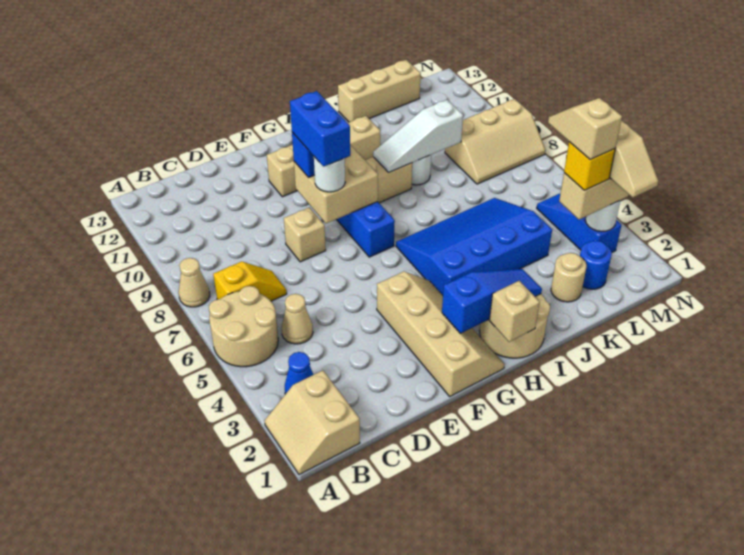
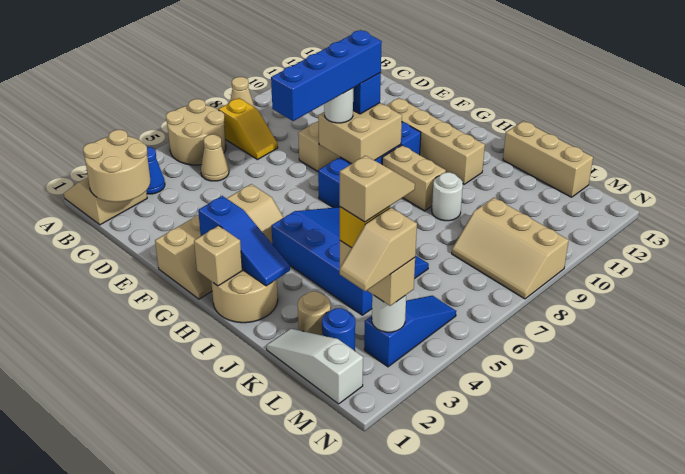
none -> tan round brick B1:C2 level 2
blue brick F8:F9 level 4 -> blue brick F6:F9 level 4
white slope I9:K9 level 2 top K -> white slope K1:M1 level 1 top M

